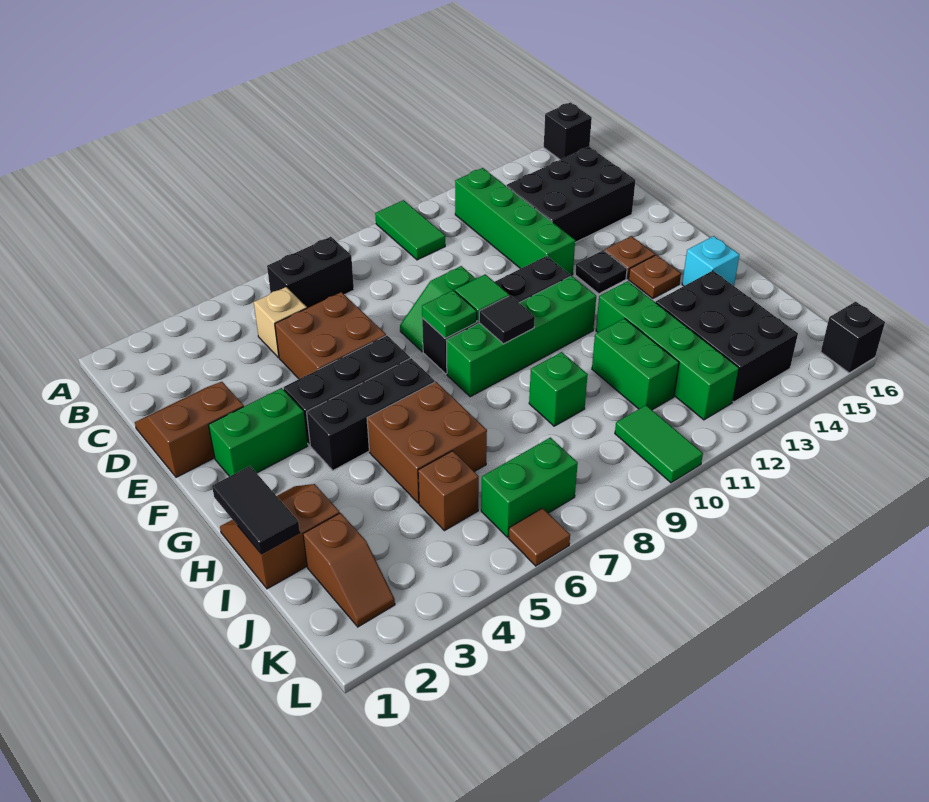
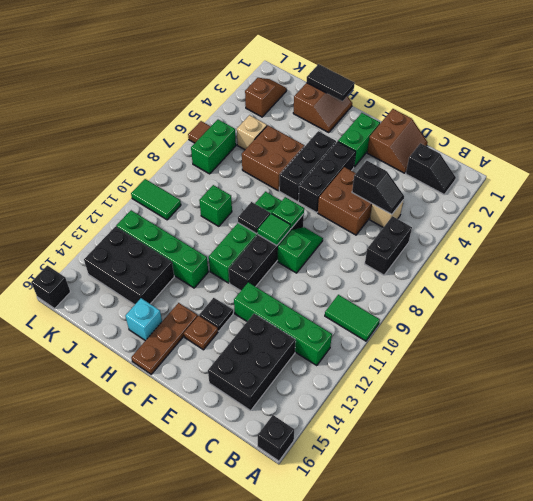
none -> black slope B2:C2 level 1 top C
none -> black slope C5:D5 level 2 top D
brown plate G14 level 1 -> brown plate G14:G16 level 1
green brick I11:J11 level 1 -> none
brown slope J2:K2 level 1 top J -> brown slope K2:K3 level 1 top 3
brown brick J5 level 1 -> tan brick J5 level 1

